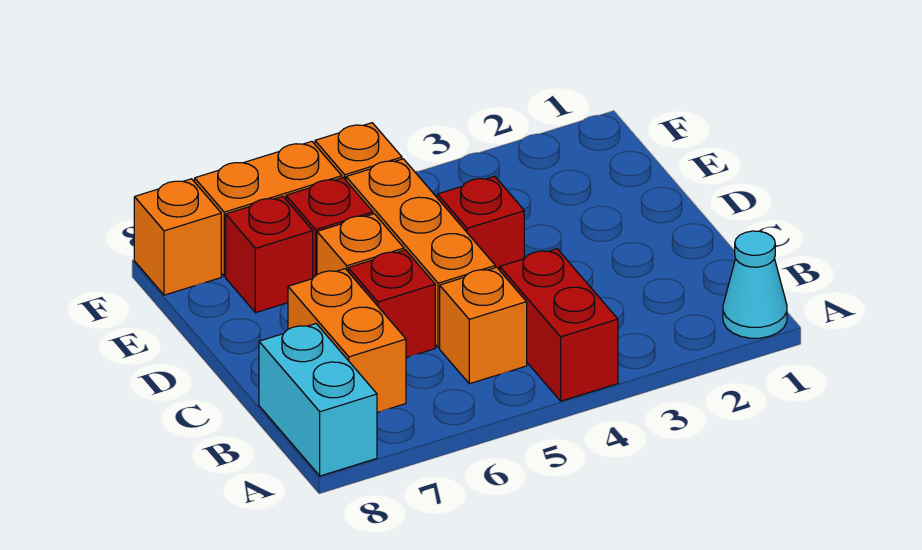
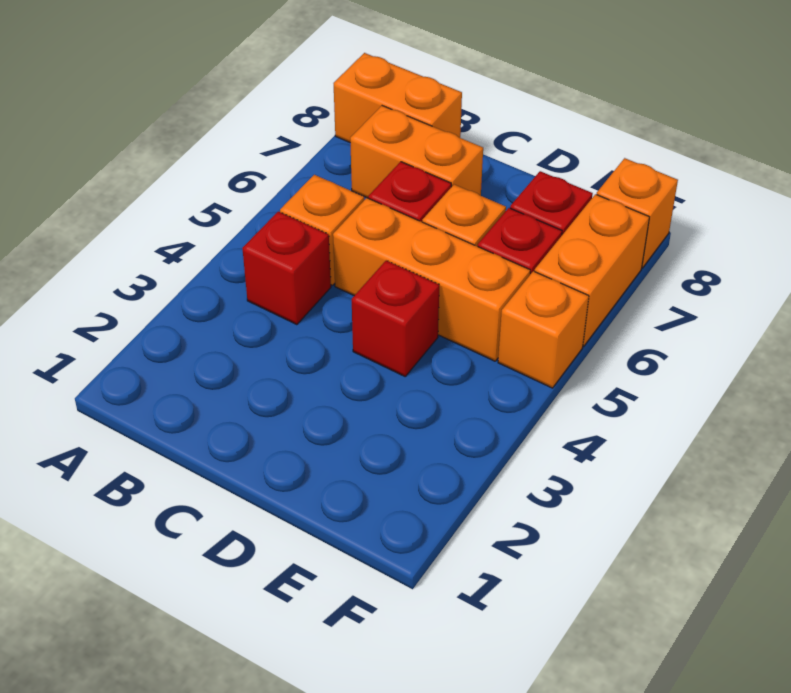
cyan cone A1 level 1 -> none
red brick A4:B4 level 1 -> red brick B4 level 1
cyan brick A8:B8 level 1 -> orange brick A8:B8 level 1

